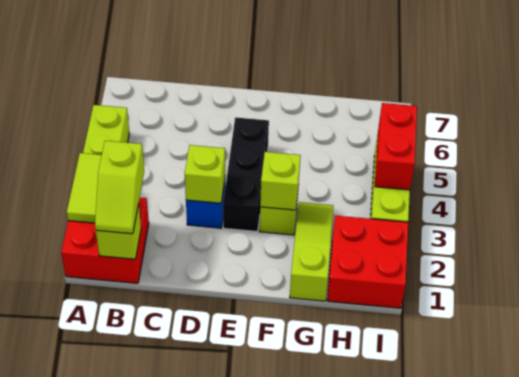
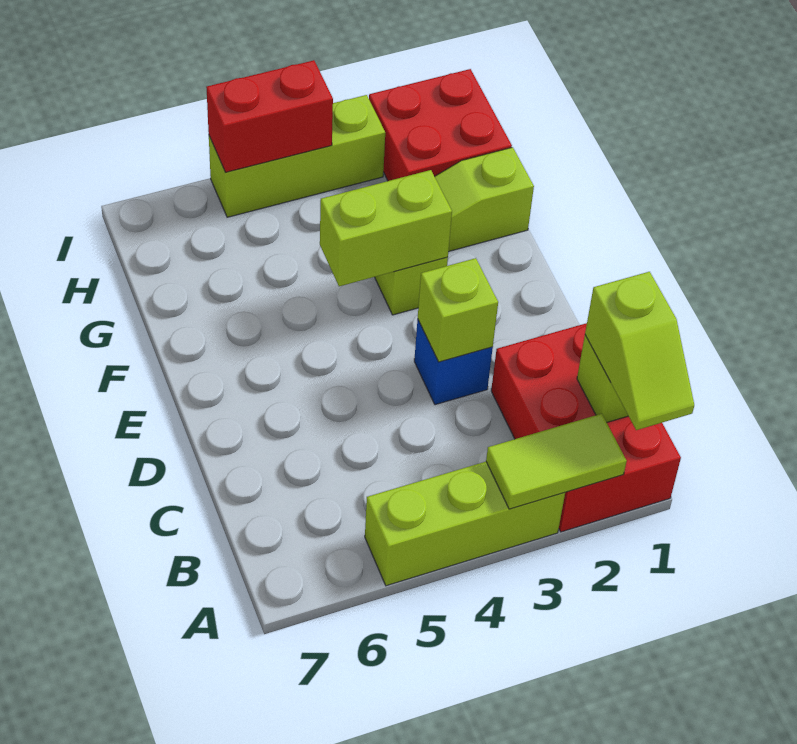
red brick A1:B2 level 1 -> red brick A1:C2 level 1
lime slope B1:B2 level 3 top 2 -> lime slope A1:B1 level 3 top B
black brick E3:E5 level 1 -> none
lime brick F3 level 2 -> lime brick F3:F4 level 2

